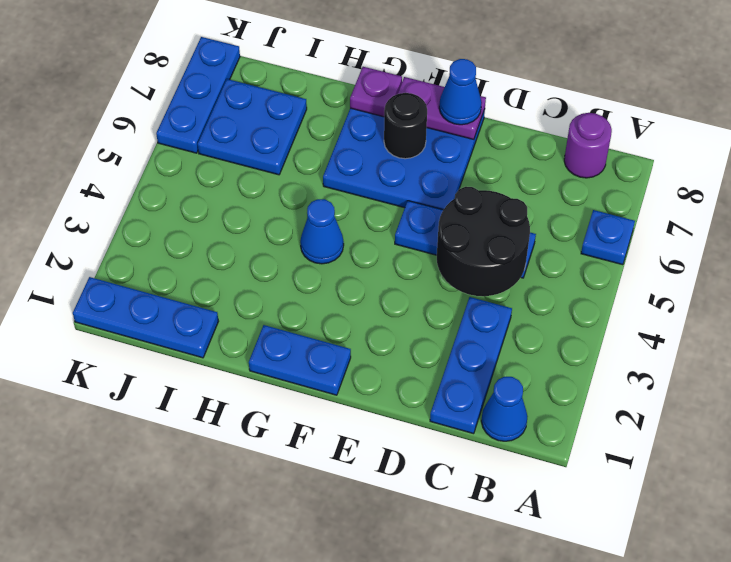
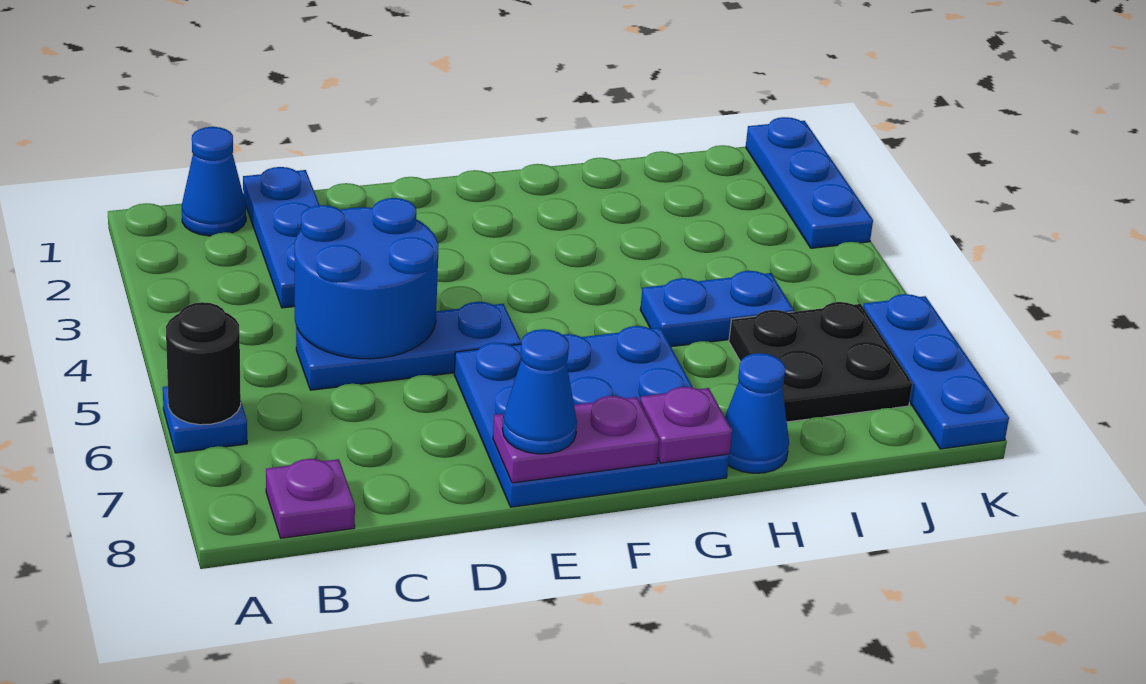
purple round brick B8 level 1 -> purple plate B8 level 1
black round brick C4:D5 level 2 -> blue round brick C4:D5 level 2
blue plate F1:G1 level 1 -> blue plate H5:I5 level 1
black round brick F7 level 2 -> black round brick A6 level 2
blue cone G4 level 1 -> blue cone H8 level 1
blue plate I1:K1 level 1 -> blue plate K1:K3 level 1
blue plate I6:J7 level 1 -> black plate I6:J7 level 1

